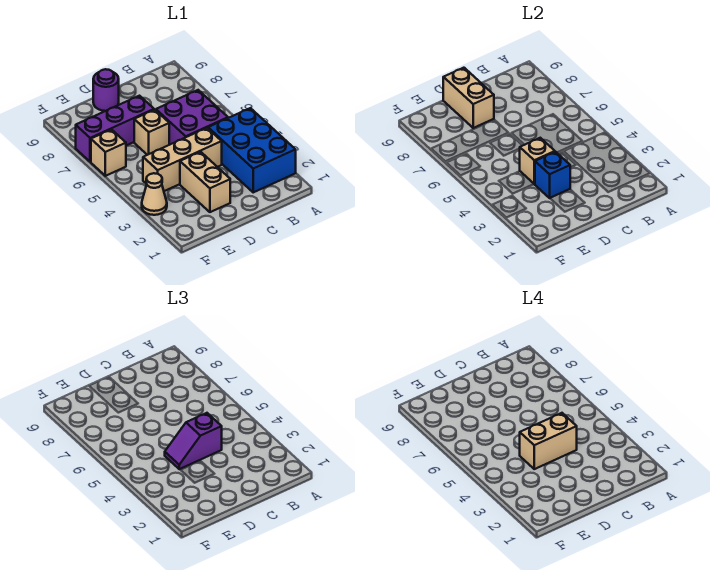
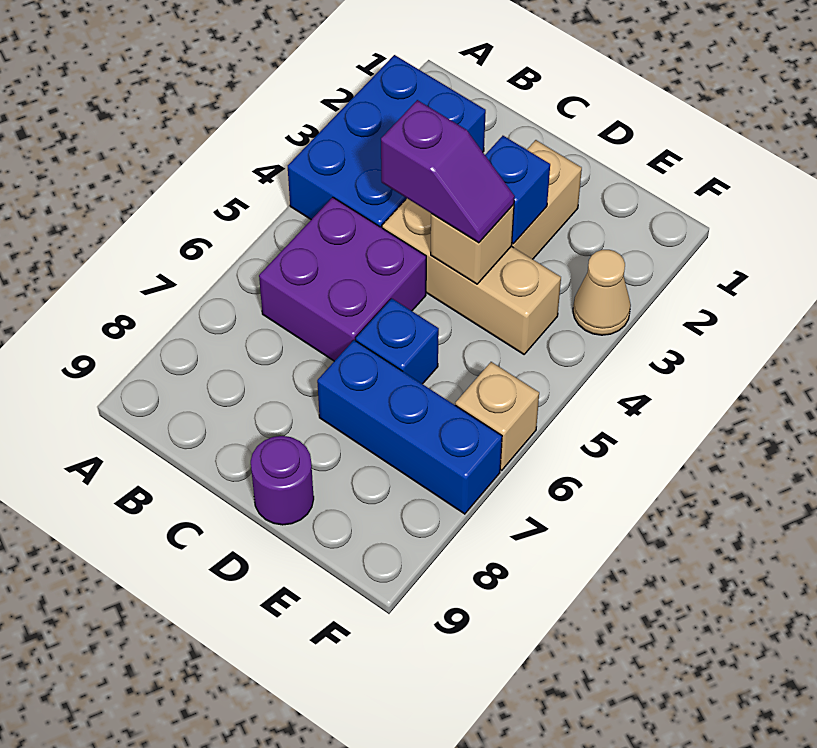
tan brick C4:D4 level 4 -> none
tan brick D6 level 1 -> blue brick D6 level 1
purple brick D7:F7 level 1 -> blue brick D7:F7 level 1
tan brick D8:D9 level 2 -> none

